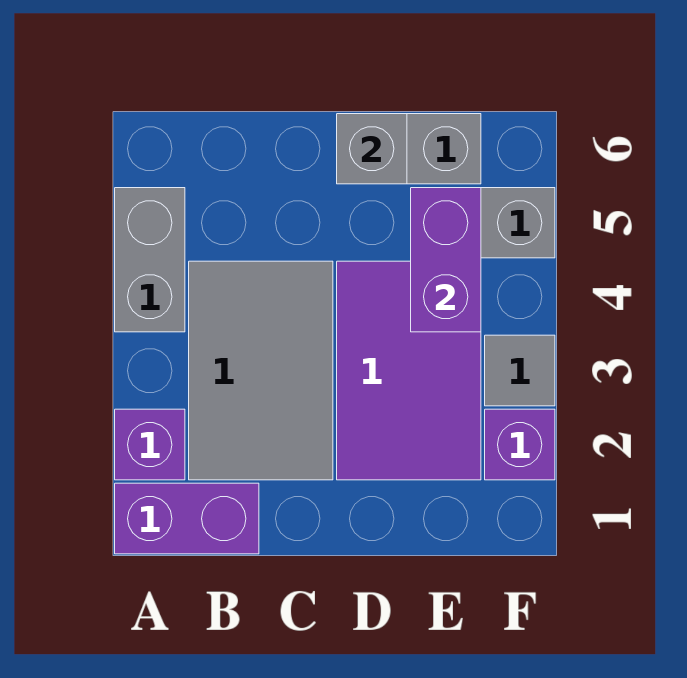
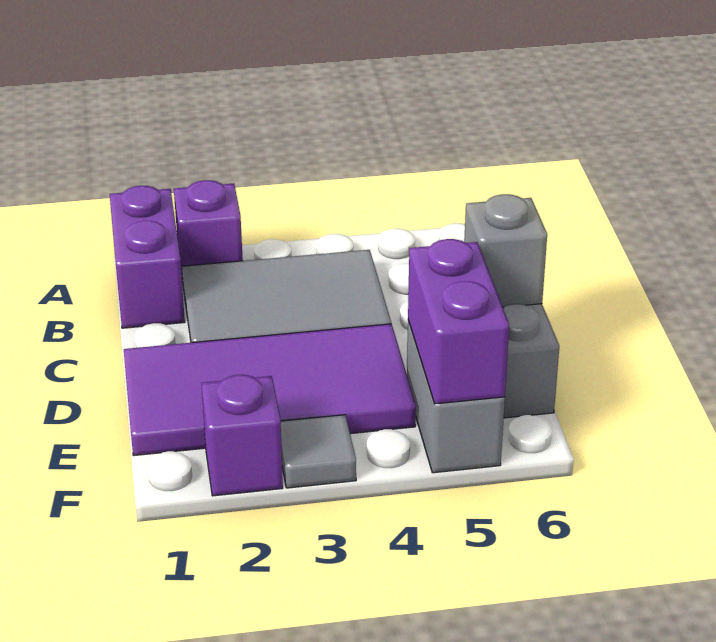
grey brick A4:A5 level 1 -> none
purple tile D2:E4 level 1 -> purple tile D1:E4 level 1
purple brick E4:E5 level 2 -> purple brick E5:F5 level 2

